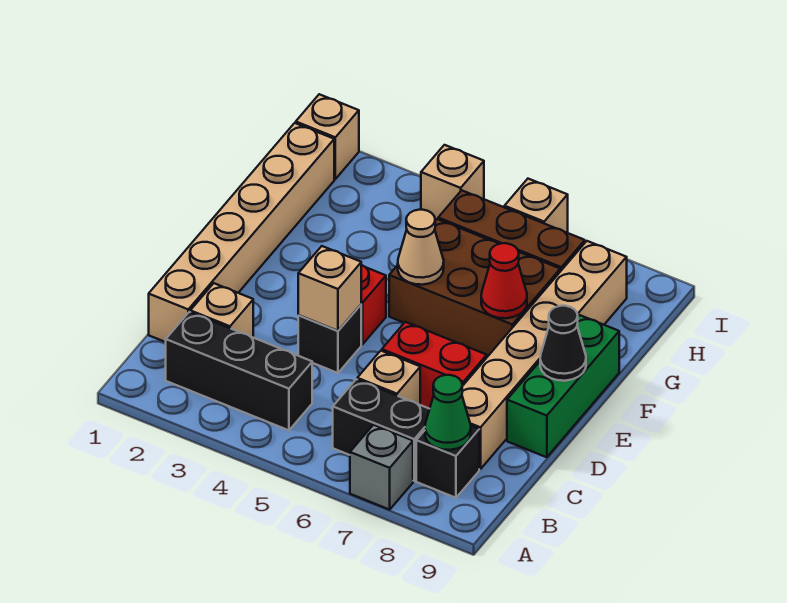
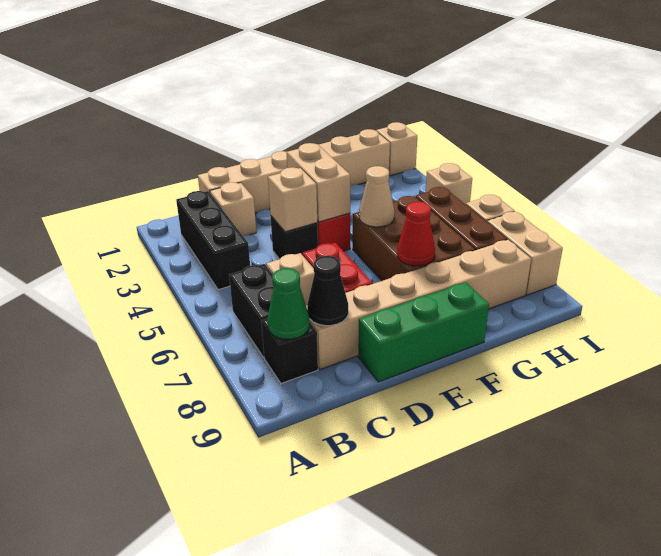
grey brick A7 level 1 -> none
none -> tan brick E3:E4 level 2
black cone E9 level 2 -> black cone C8 level 2
none -> tan brick I7:I8 level 1

